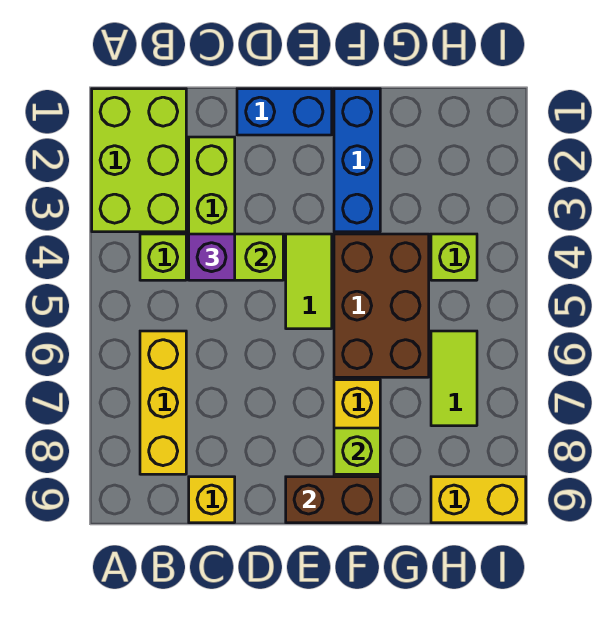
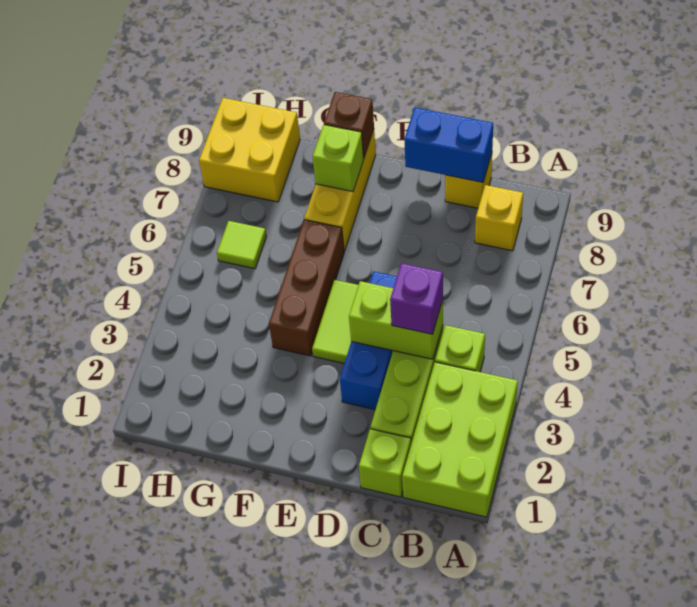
yellow brick B6:B8 level 1 -> yellow brick B8 level 1
blue brick D1:E1 level 1 -> blue brick C9:D9 level 2
brown brick E9:F9 level 2 -> brown brick F9 level 2
blue brick F1:F3 level 1 -> blue brick D3:D5 level 1
brown brick F4:G6 level 1 -> brown brick F4:F6 level 1
lime brick H4 level 1 -> lime brick C1 level 1
lime tile H6:H7 level 1 -> lime tile H6 level 1
yellow brick H9:I9 level 1 -> yellow brick H8:I9 level 1

